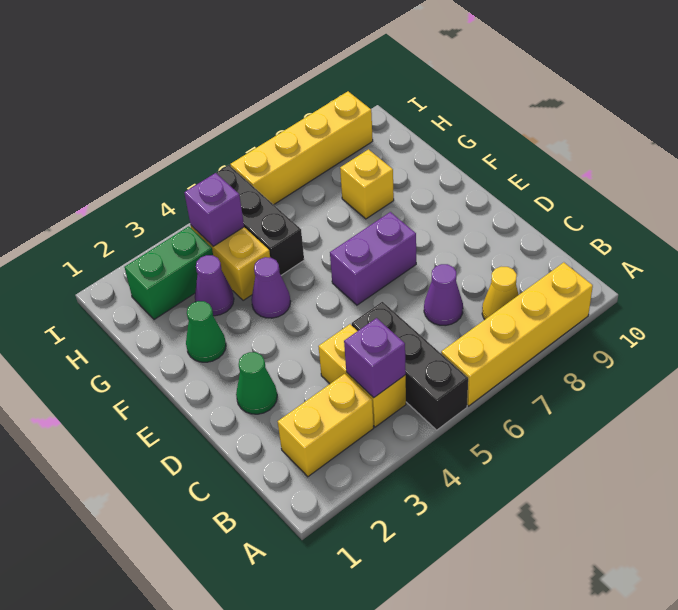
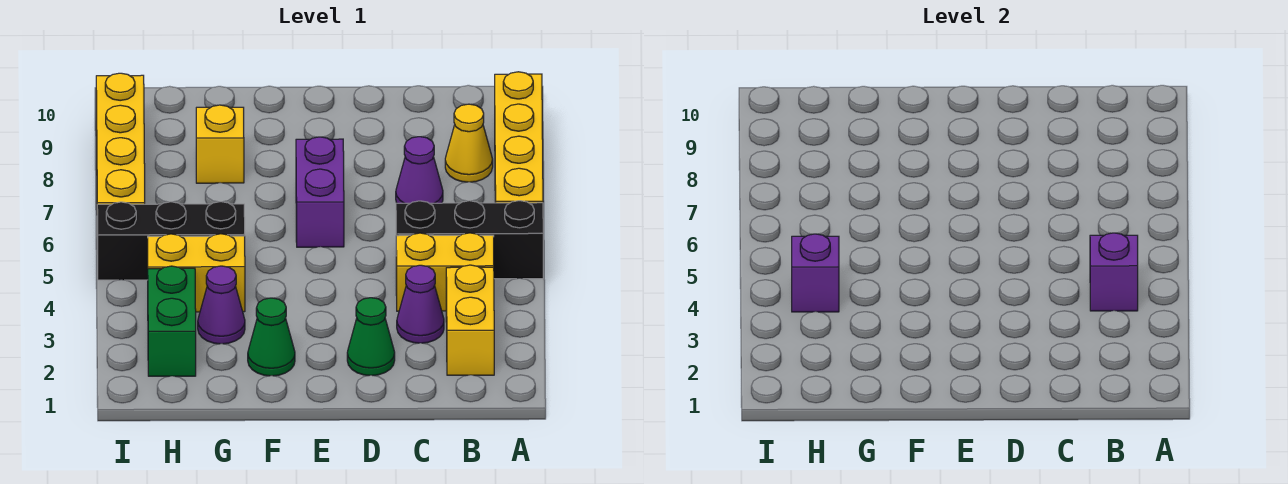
purple cone F4 level 1 -> purple cone C3 level 1

